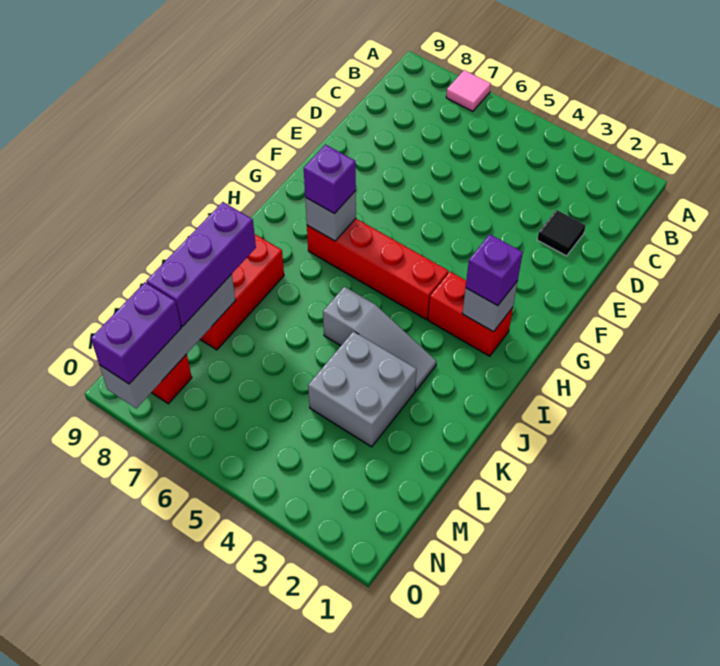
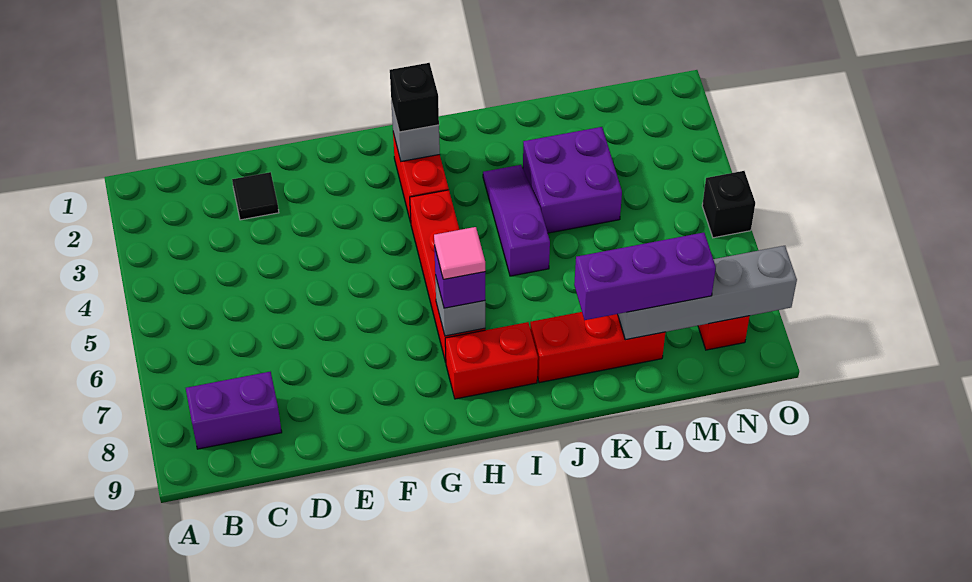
pink tile A7 level 1 -> pink tile H7 level 4
purple brick H2 level 3 -> black brick H2 level 3
none -> red brick H8:I8 level 1
grey slope J3:J5 level 1 top 5 -> purple slope J3:J5 level 1 top 5
grey brick K3:L4 level 1 -> purple brick K3:L4 level 1
purple brick N8:O8 level 3 -> purple brick B8:C8 level 1
none -> black brick O5 level 1

